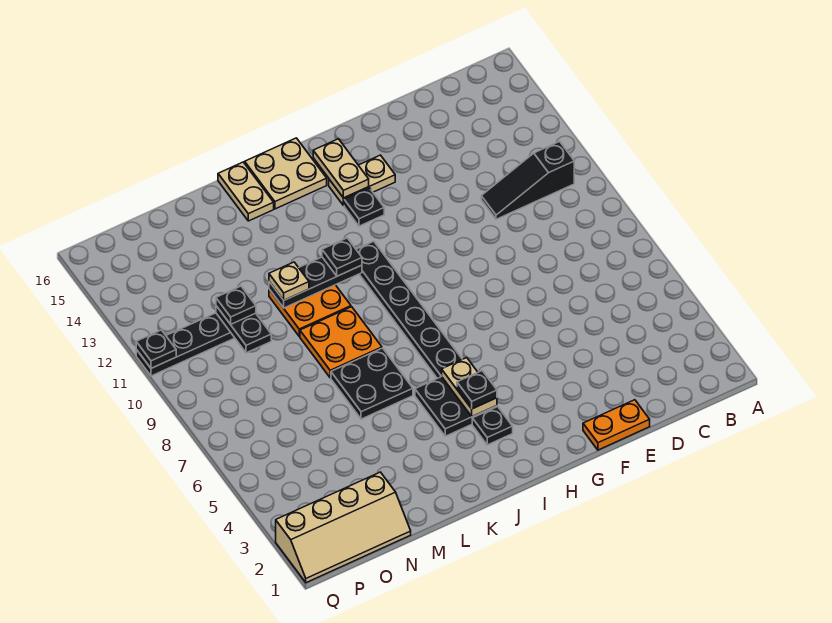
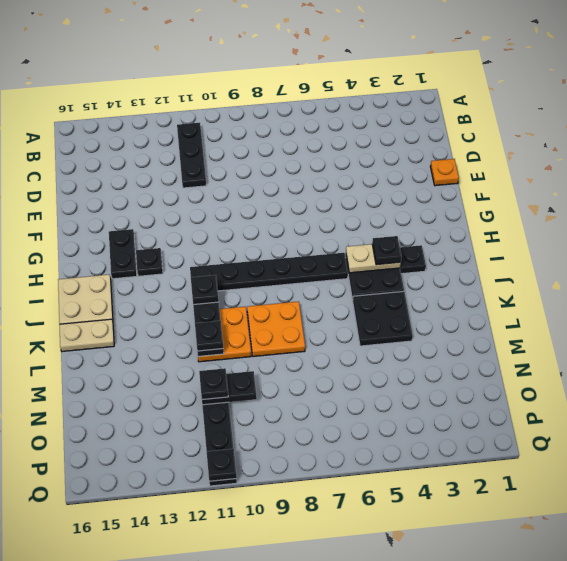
black slope B11:D11 level 1 top B -> black plate B11:D11 level 1
orange plate E1:F1 level 1 -> orange plate E1 level 1
tan plate G14:H14 level 1 -> black plate G14:H14 level 1
tan plate H14:H15 level 2 -> none
black plate K6:L7 level 1 -> black plate K4:L5 level 1
tan plate L11 level 3 -> black plate L11 level 3
tan slope N1:Q2 level 1 top 2 -> none

